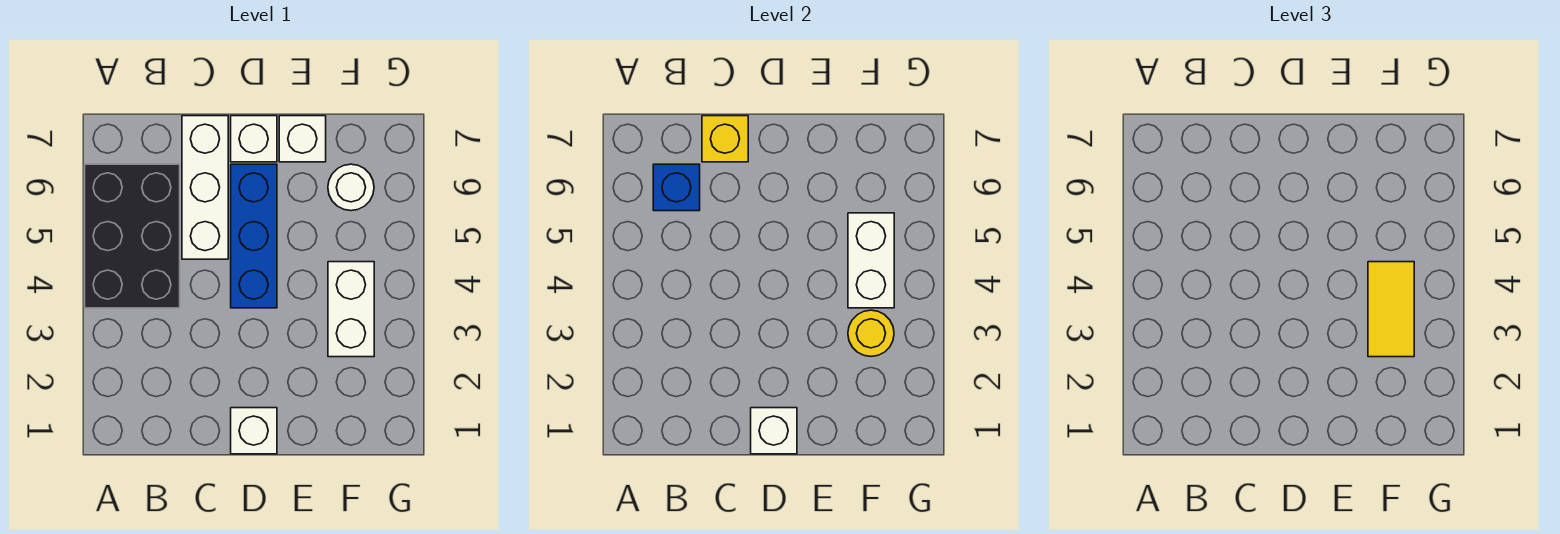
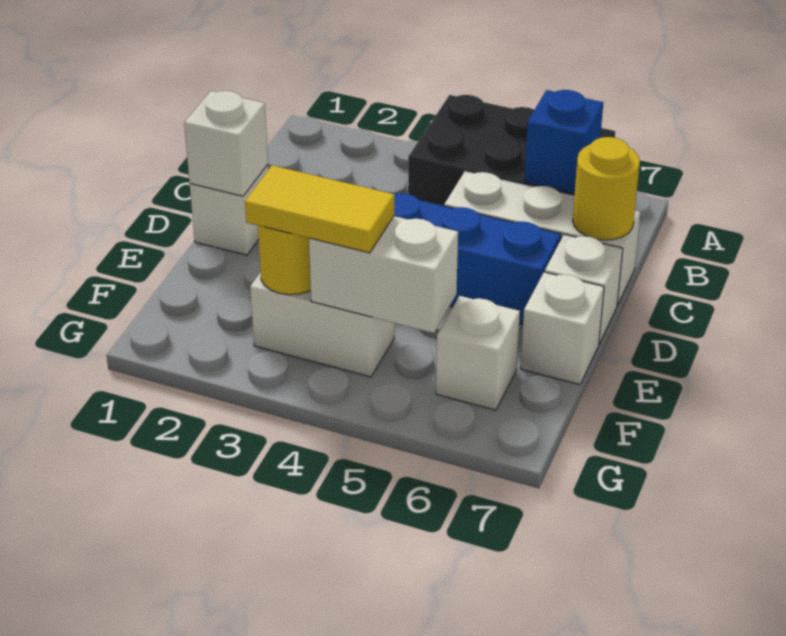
yellow brick C7 level 2 -> yellow round brick C7 level 2
white round brick F6 level 1 -> white brick F6 level 1

